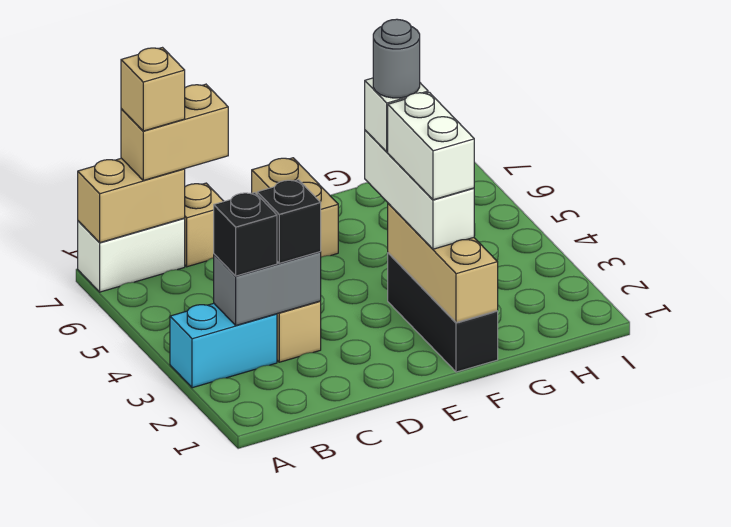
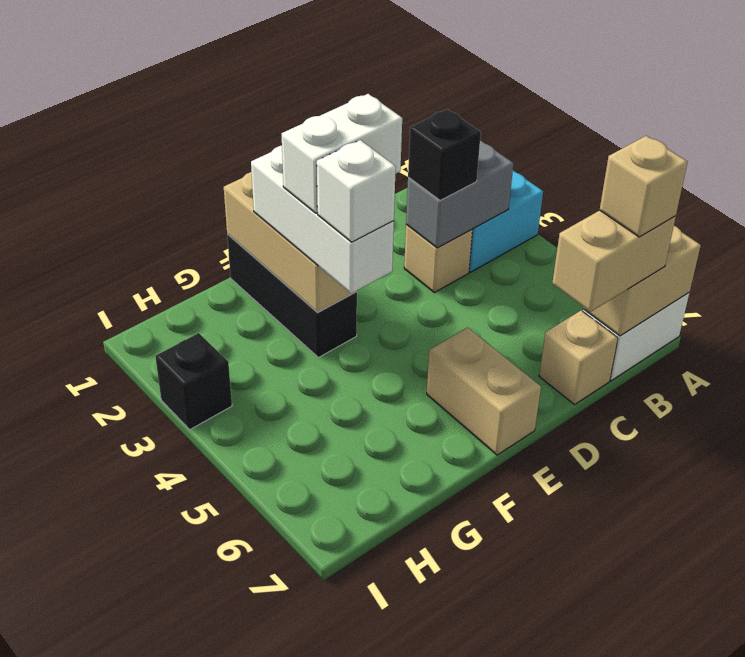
black brick B3 level 3 -> black brick I3 level 1
white brick F2:F3 level 4 -> white brick E3:F3 level 4
grey round brick F4 level 5 -> none

